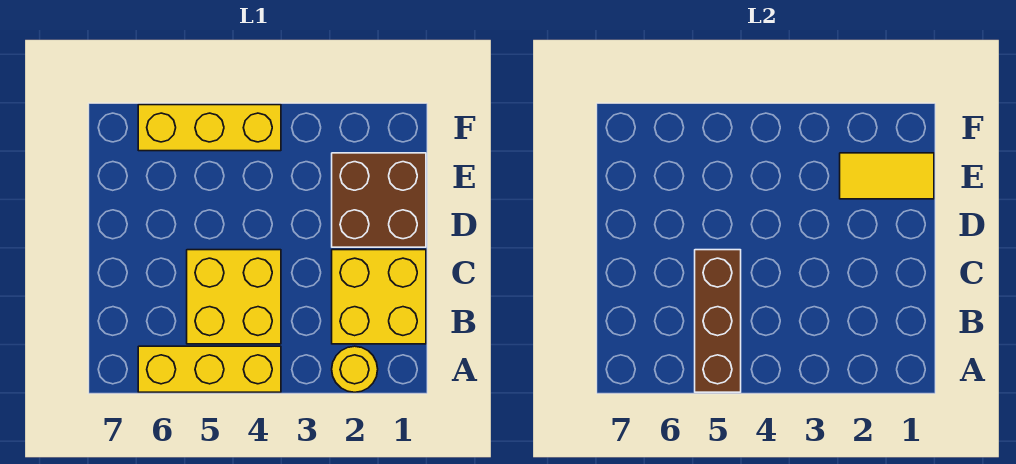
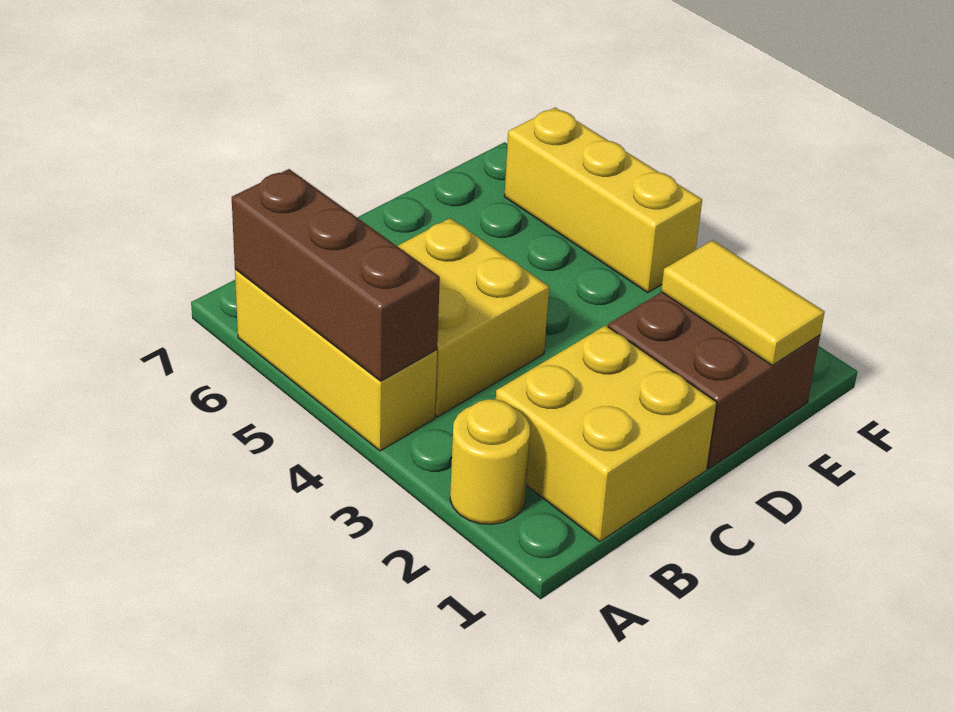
brown brick A5:C5 level 2 -> brown brick A4:A6 level 2

